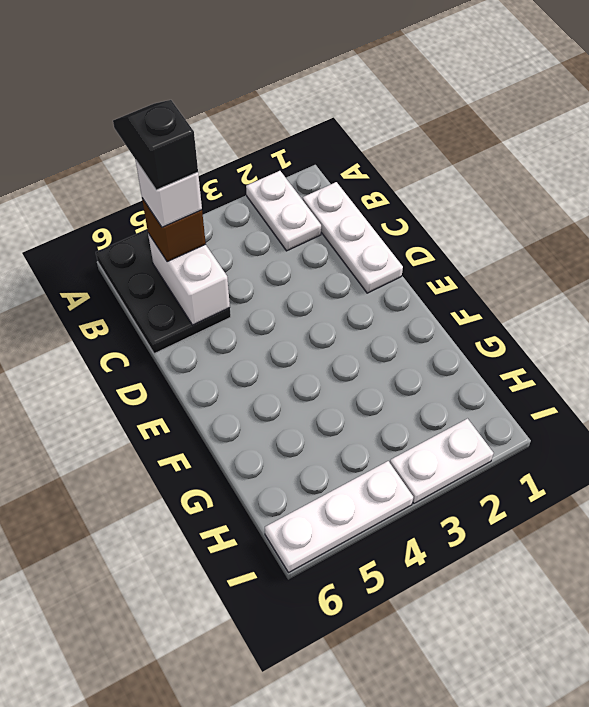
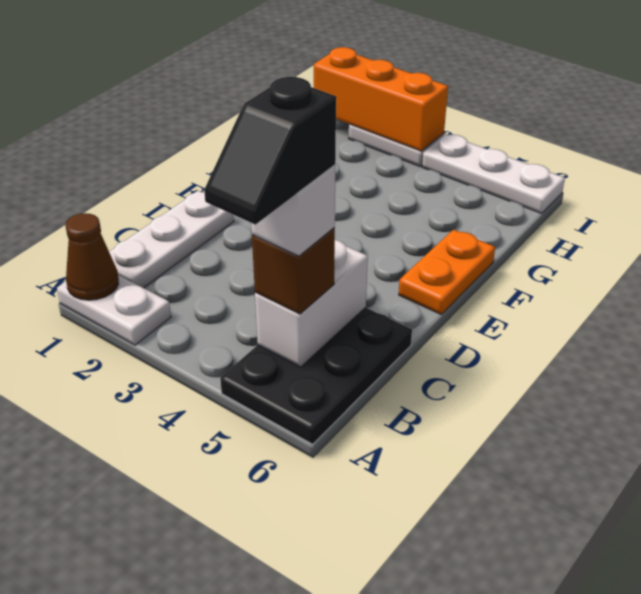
none -> brown cone A1 level 2
white plate A2:B2 level 1 -> white plate A1:A2 level 1
none -> orange plate E6:F6 level 1
none -> orange brick I1:I3 level 2

